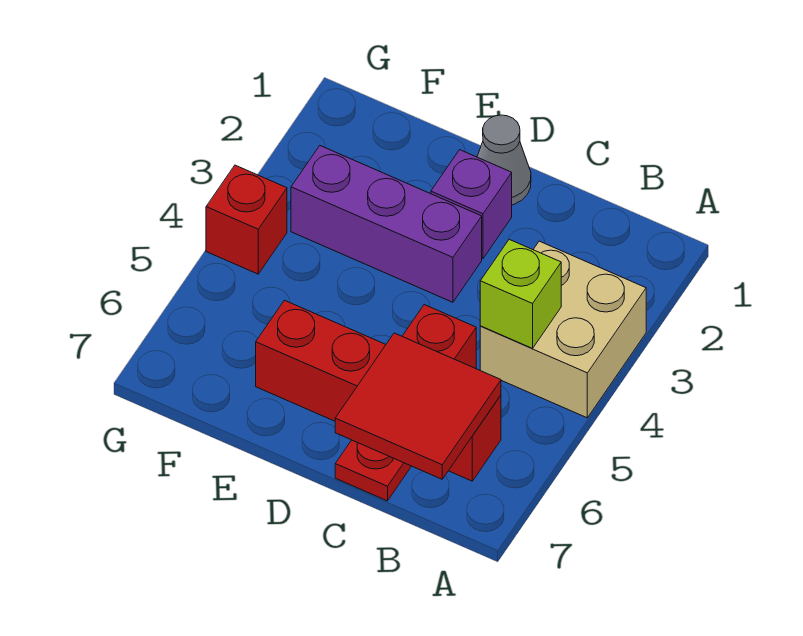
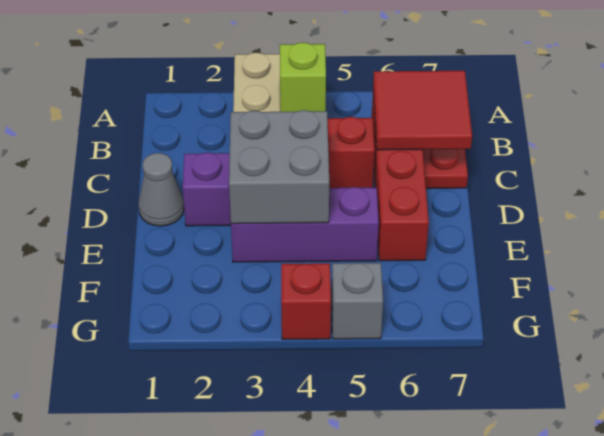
purple brick D3:F3 level 1 -> purple brick E3:E5 level 1
none -> grey brick D3:E4 level 2
none -> grey brick G5 level 1

